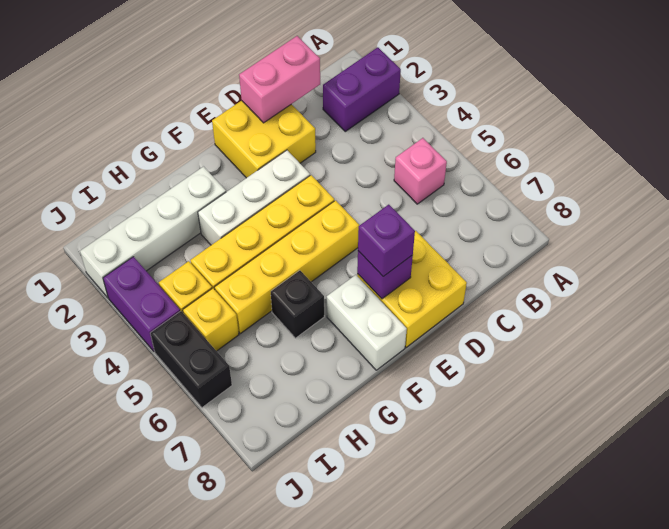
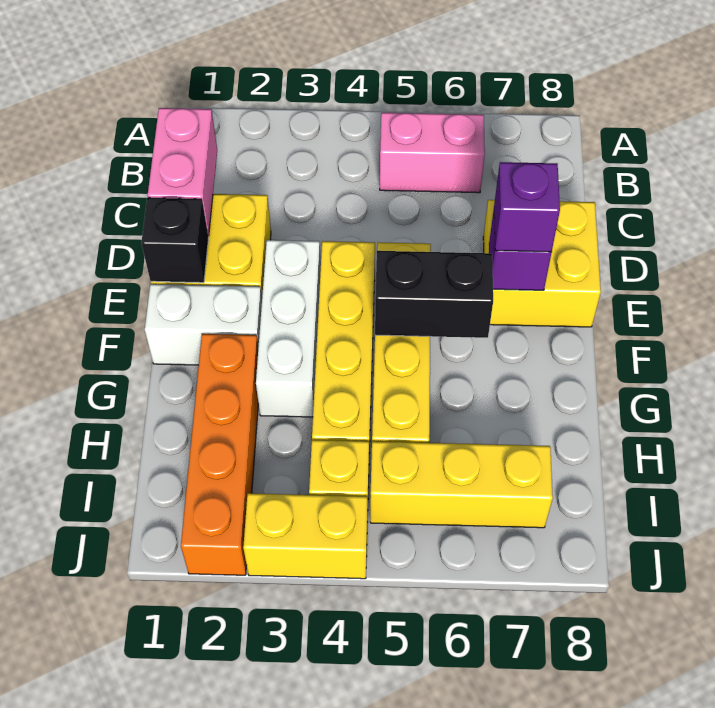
purple brick A2:B2 level 1 -> none
pink brick B5 level 1 -> pink brick B5:B6 level 1
white brick F7:F8 level 1 -> white brick F1:F2 level 1
white brick G2:J2 level 1 -> orange brick G2:J2 level 1
black brick G6 level 1 -> black brick E1 level 2
yellow brick I5 level 1 -> yellow brick I5:I7 level 1
purple brick J3:J4 level 1 -> yellow brick J3:J4 level 1
black brick J5:J6 level 1 -> black brick F5:F6 level 2

